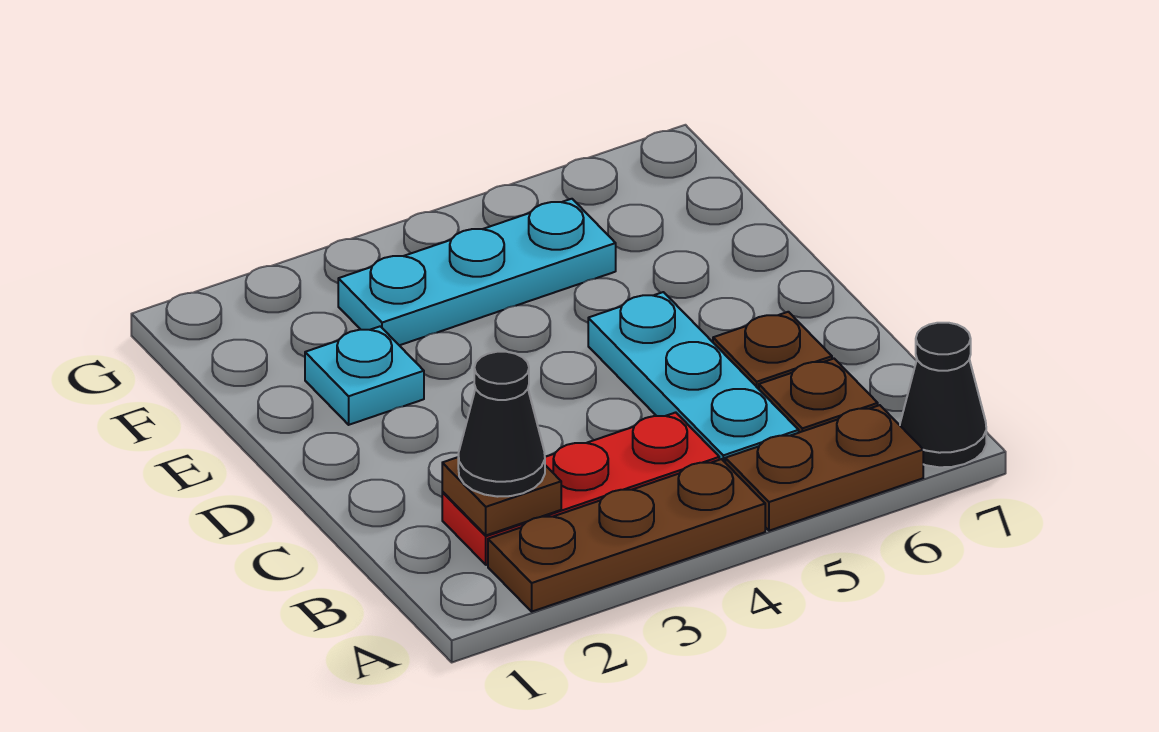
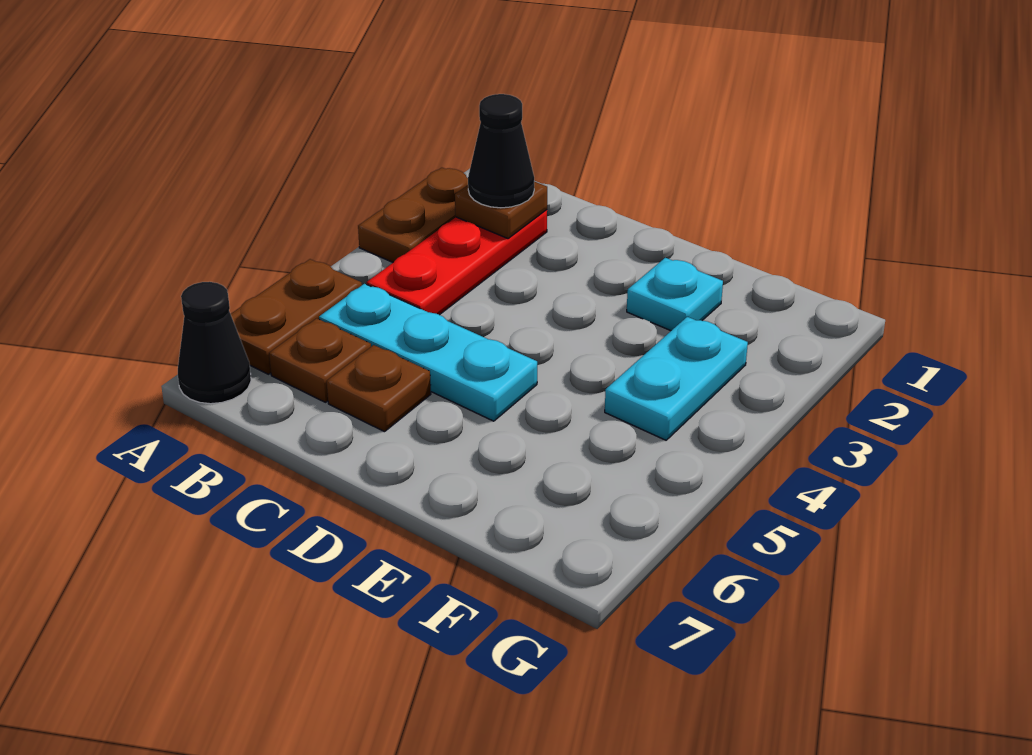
brown plate A2:A4 level 1 -> brown plate A2:A3 level 1
cyan plate F3:F5 level 1 -> cyan plate F3:F4 level 1

